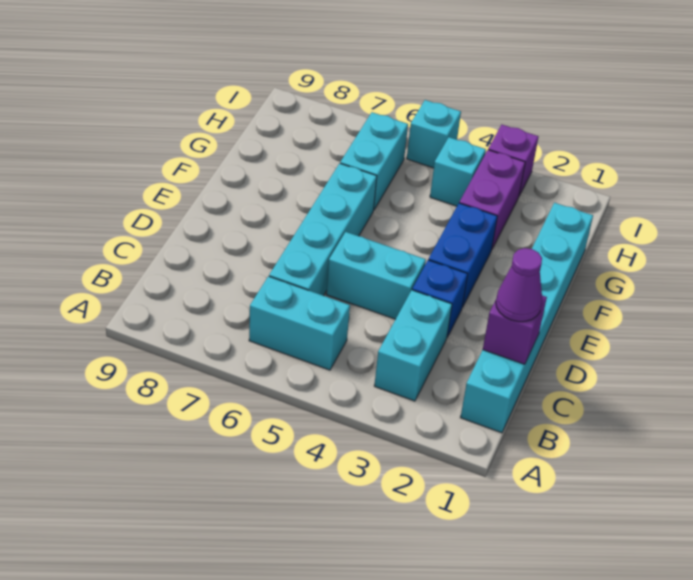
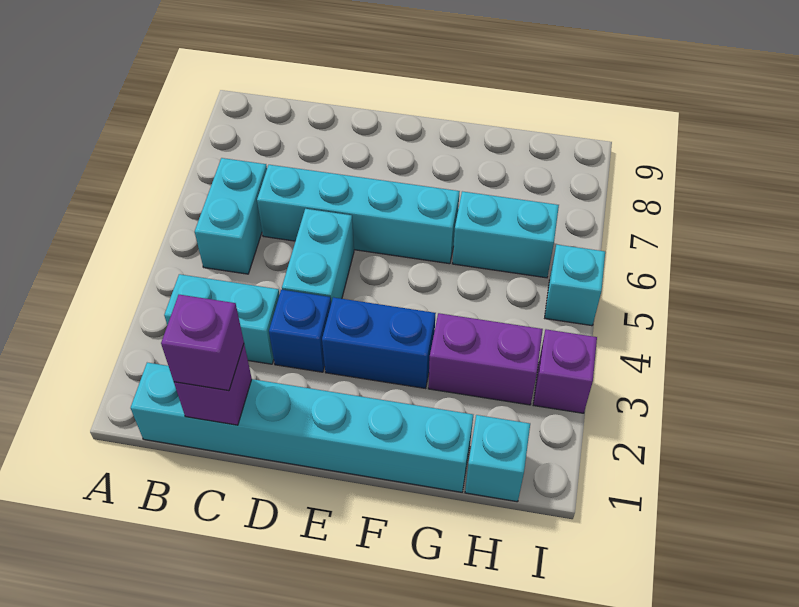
purple cone C1 level 3 -> purple brick C1 level 3
cyan brick H4 level 1 -> cyan brick H1 level 1

